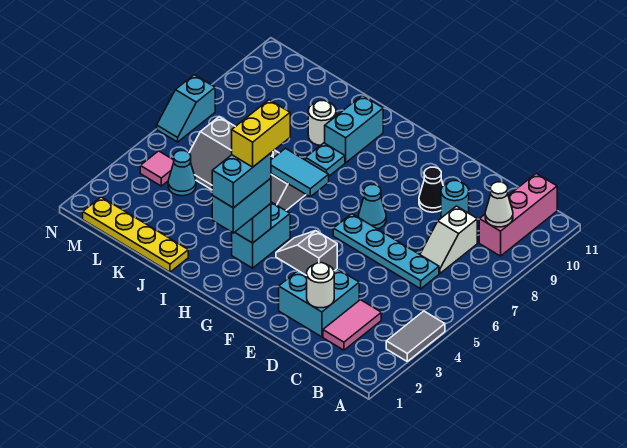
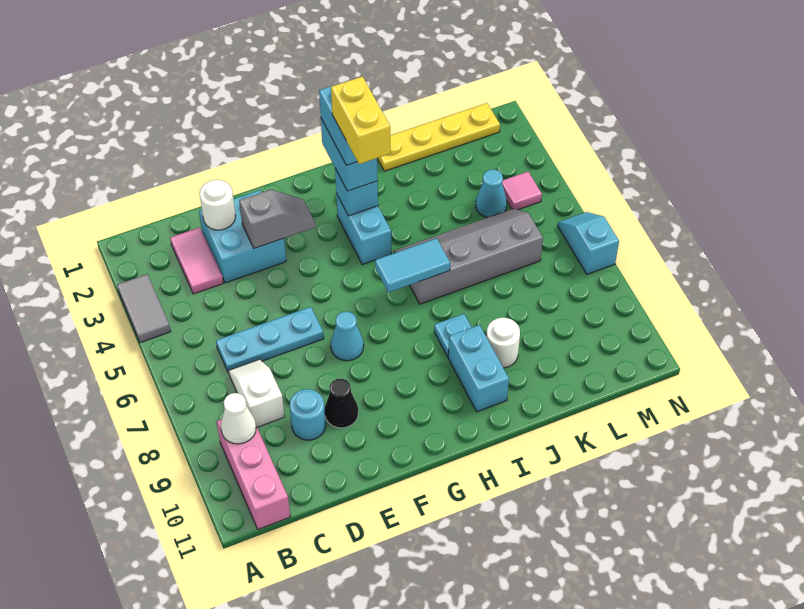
cyan plate C6:F6 level 1 -> cyan plate C6:E6 level 1

